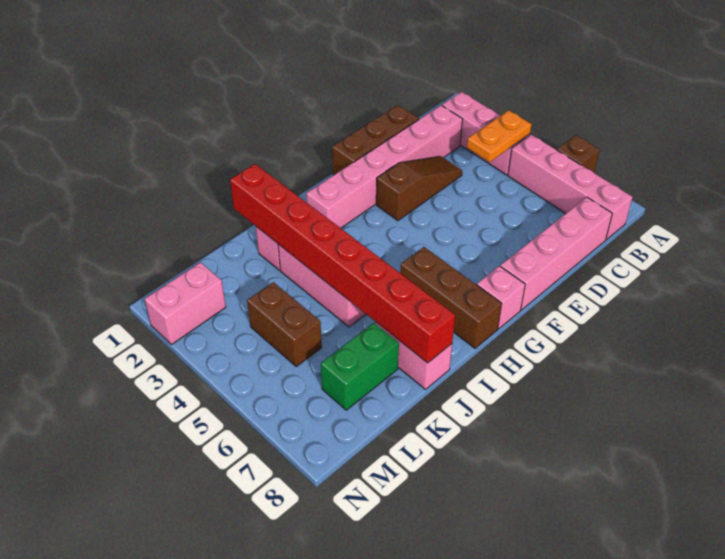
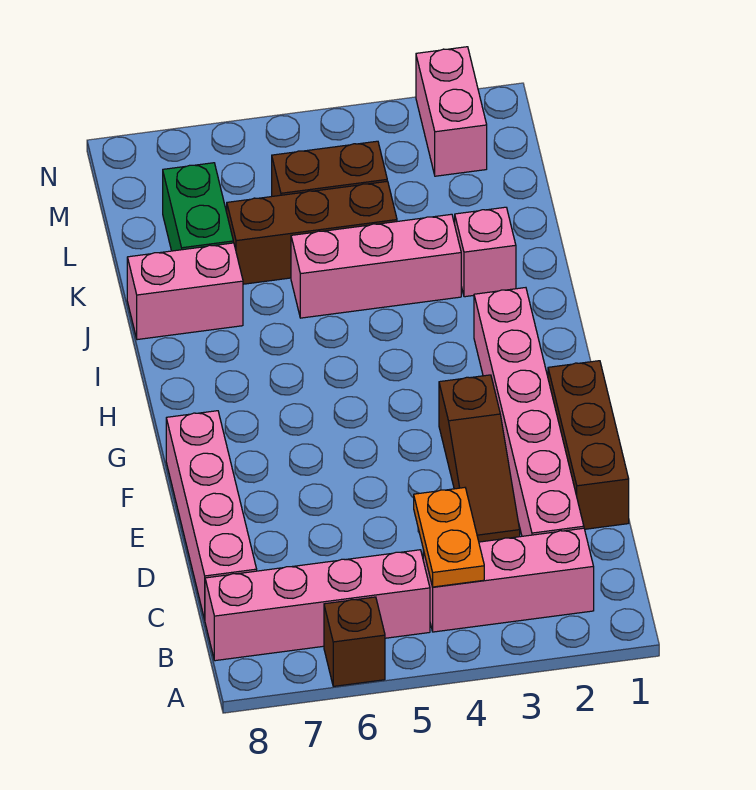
pink brick G8 level 1 -> none
brown brick H6:H8 level 1 -> brown brick K4:K6 level 1
red brick J1:J8 level 2 -> none

